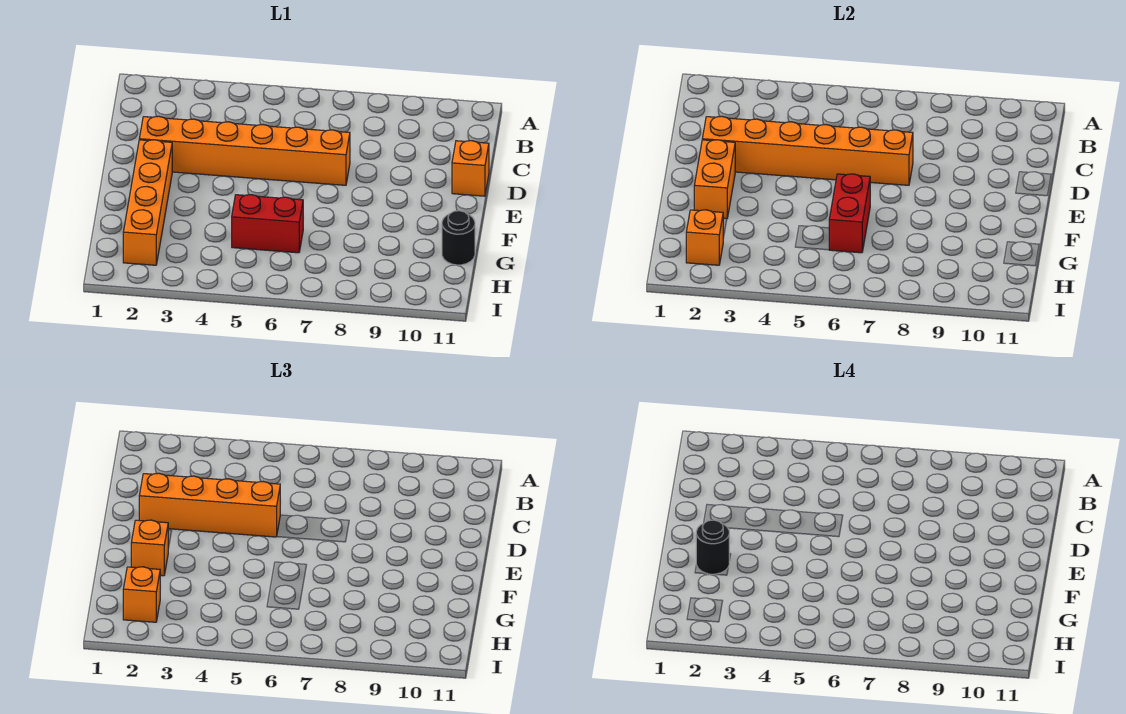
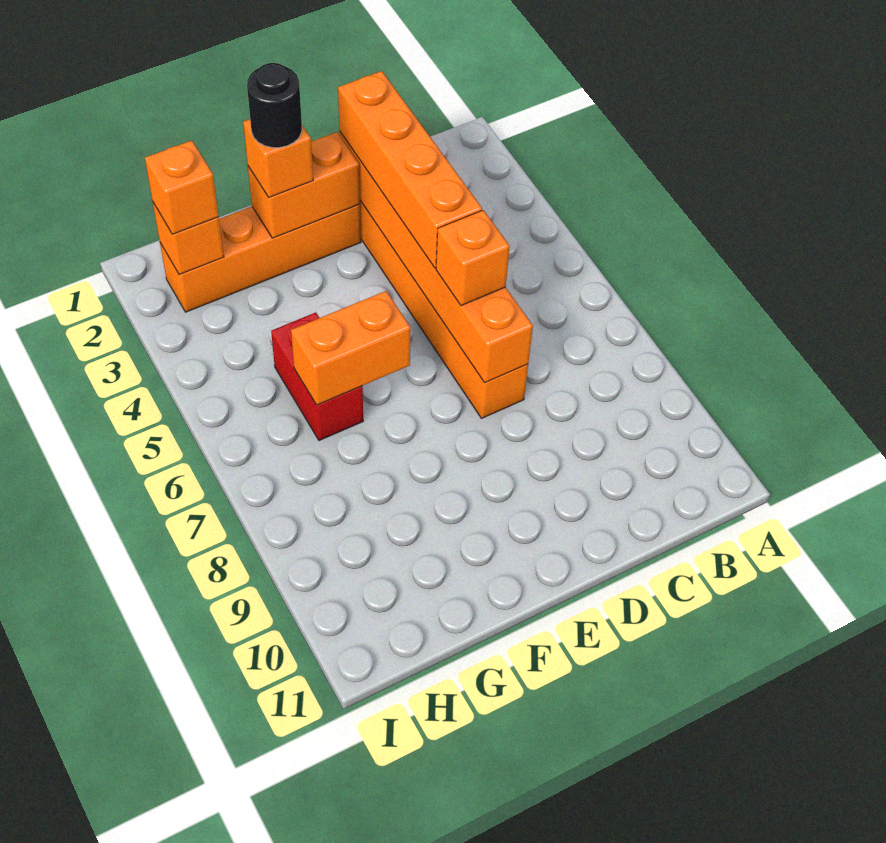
orange brick D11 level 1 -> orange brick D6 level 3
red brick F6:G6 level 2 -> orange brick F6:G6 level 2
black round brick G11 level 1 -> none

